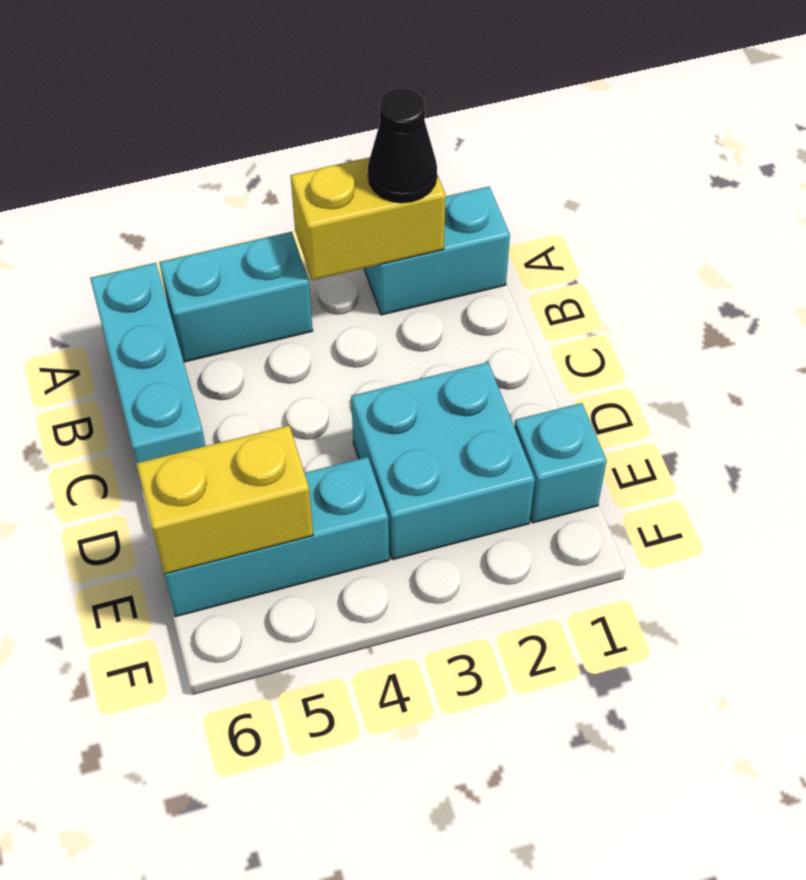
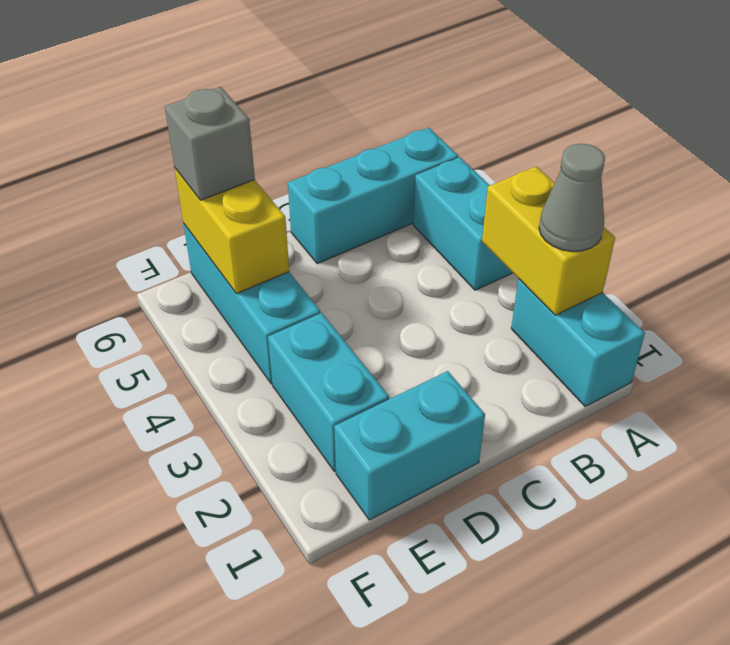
black cone A2 level 3 -> grey cone A2 level 3
cyan brick D2:E3 level 1 -> cyan brick E2:E3 level 1
cyan brick E1 level 1 -> cyan brick D1:E1 level 1
none -> grey brick E6 level 3

